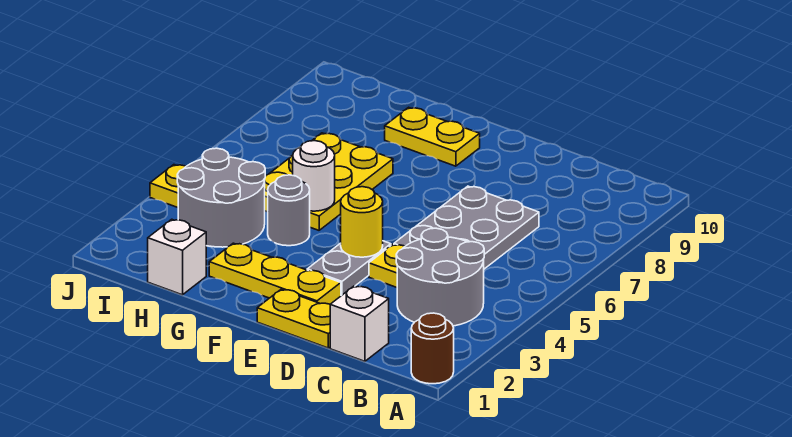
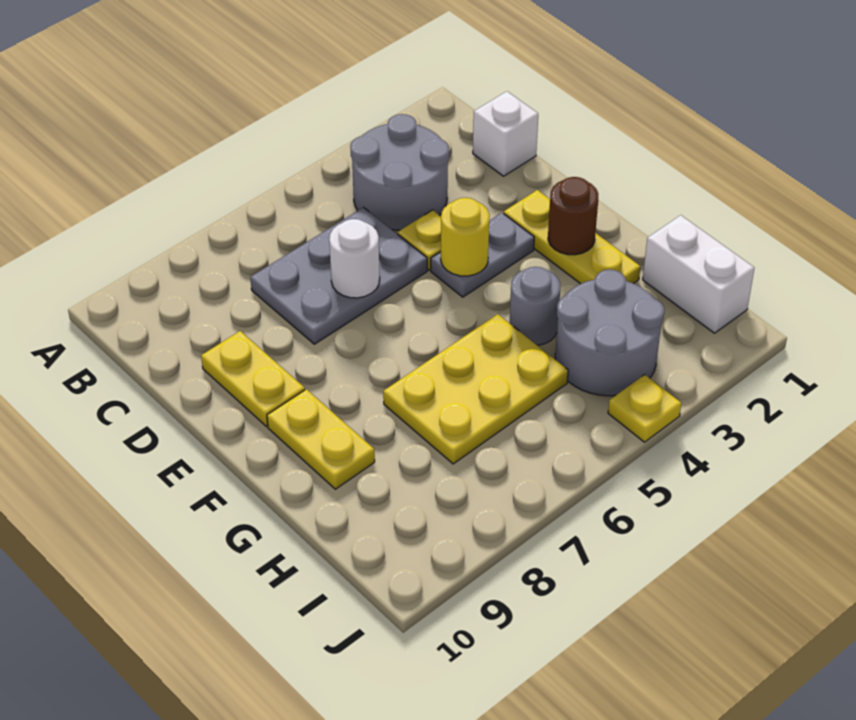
brown round brick A1 level 1 -> brown round brick F2 level 2
yellow plate D1:E1 level 1 -> yellow plate D9:E9 level 1
white round brick G5 level 2 -> white round brick D6 level 2
white brick H1 level 1 -> white brick H1:I1 level 1

